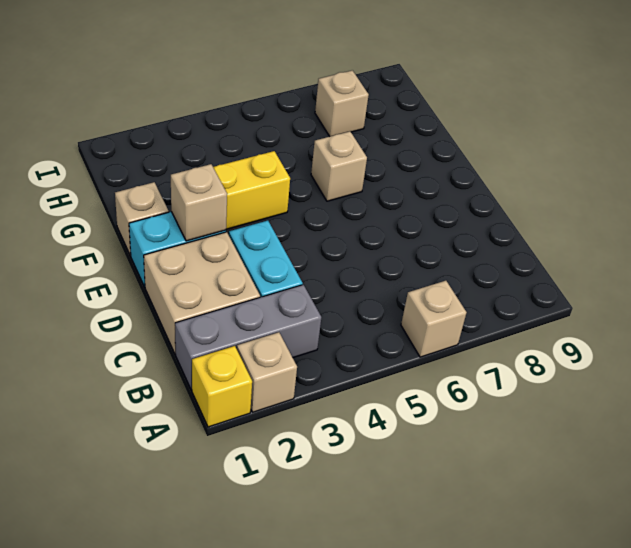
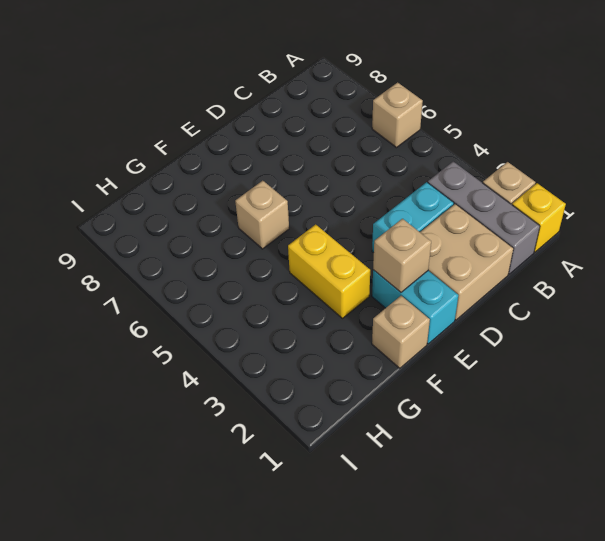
tan brick H7 level 1 -> none

